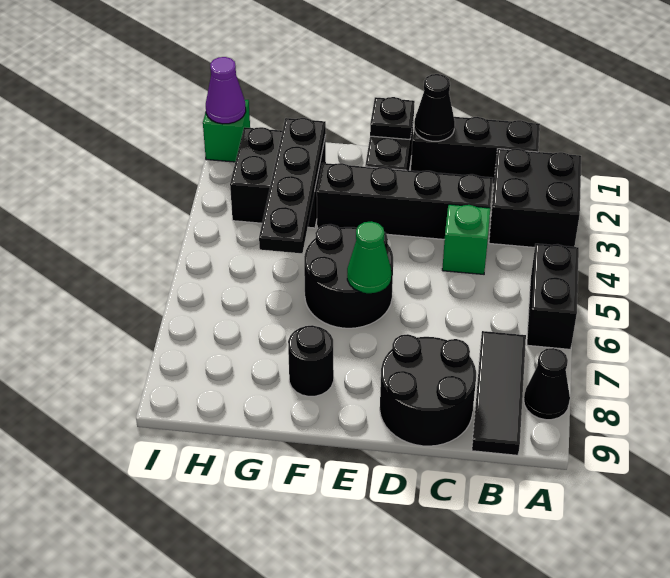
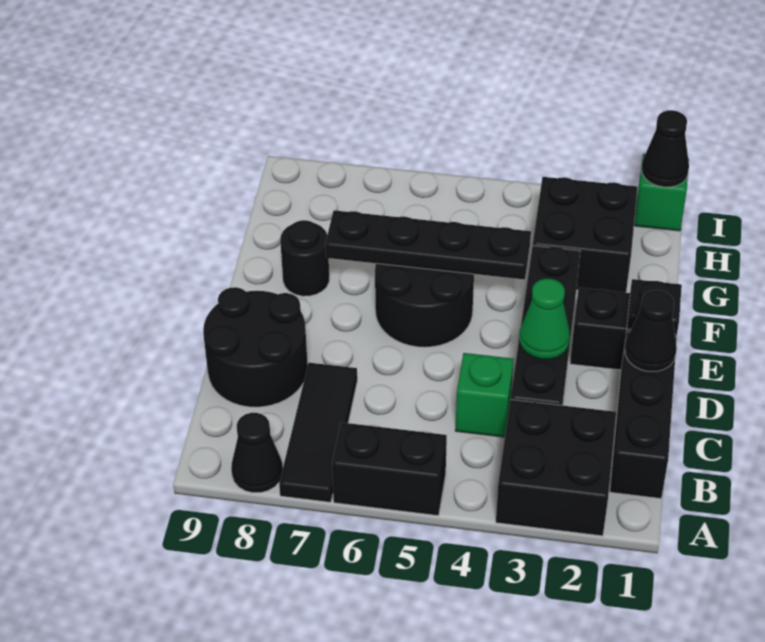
black tile B7:B9 level 1 -> black tile A7:C7 level 1
green cone E6 level 2 -> green cone D3 level 2
black plate G2:G5 level 2 -> black plate F4:F7 level 2
purple cone I1 level 2 -> black cone I1 level 2

